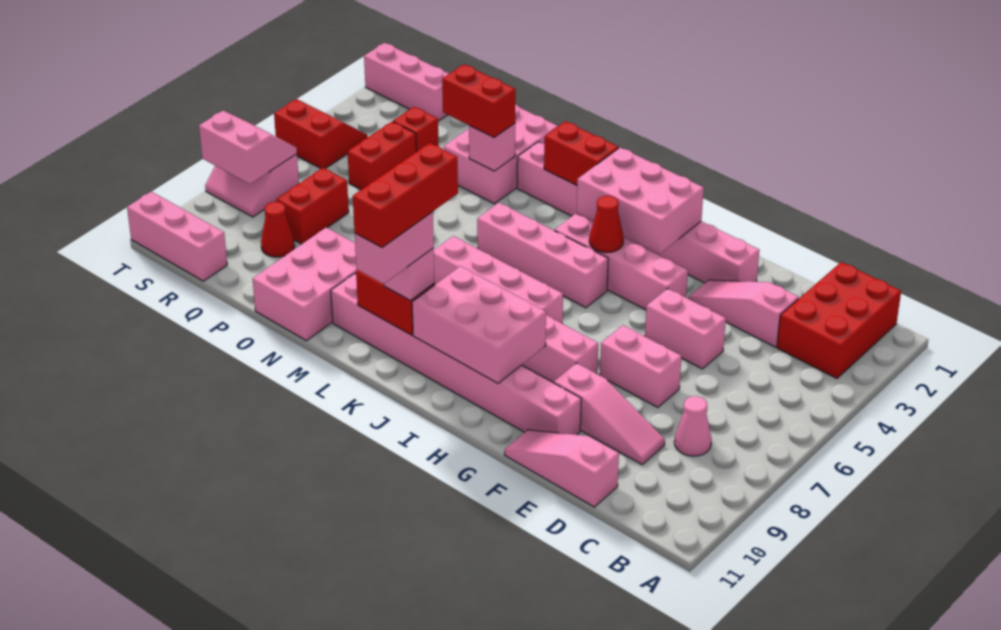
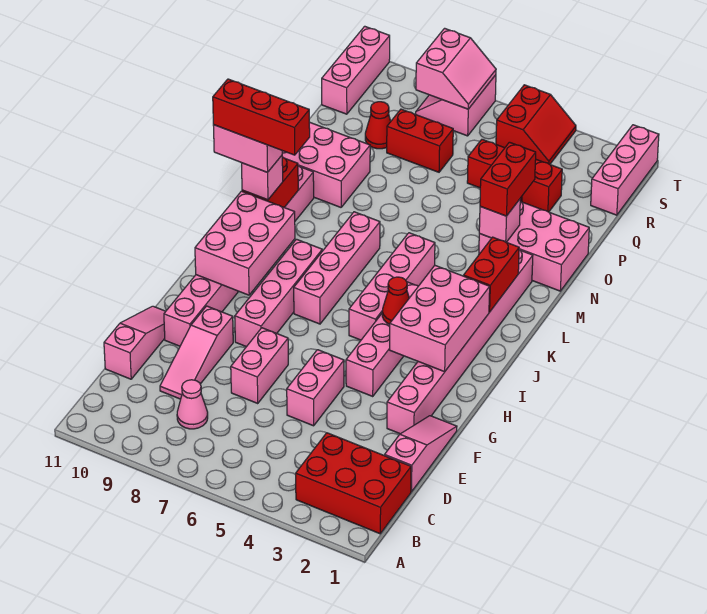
pink slope D3:F3 level 1 top D -> pink slope D1:F1 level 1 top D

